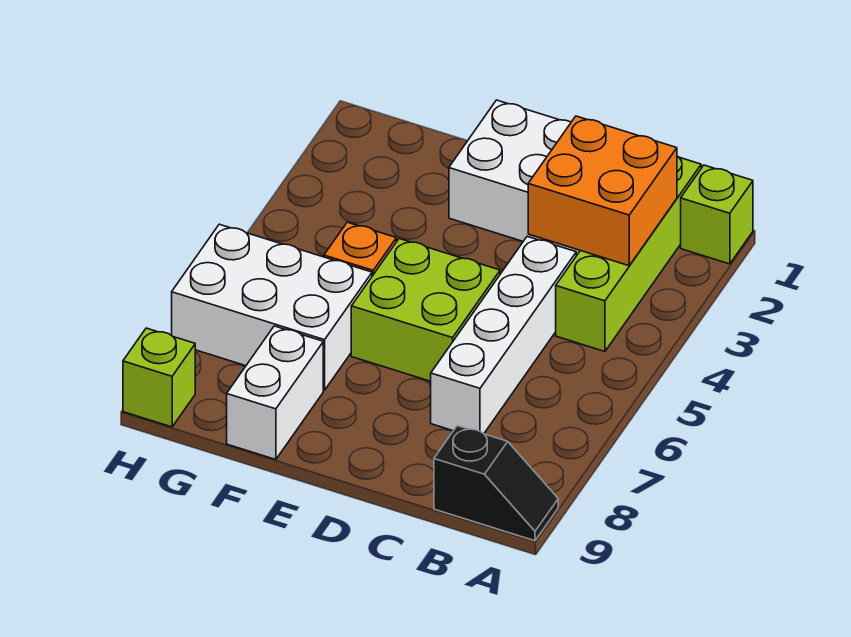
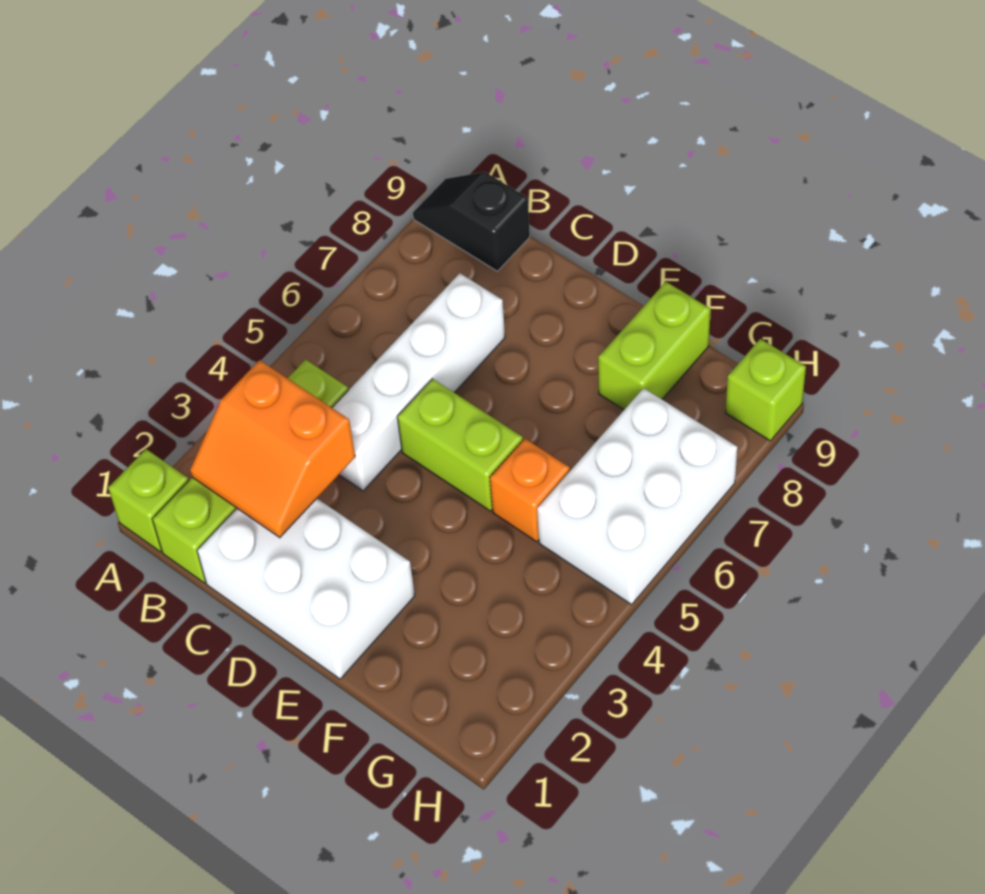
orange brick B2:C3 level 2 -> orange slope B2:C3 level 2 top 3
lime brick D5:E6 level 1 -> lime brick D5:E5 level 1
white brick F6:H7 level 1 -> white brick G5:H7 level 1
white brick F8:F9 level 1 -> lime brick F8:F9 level 1

